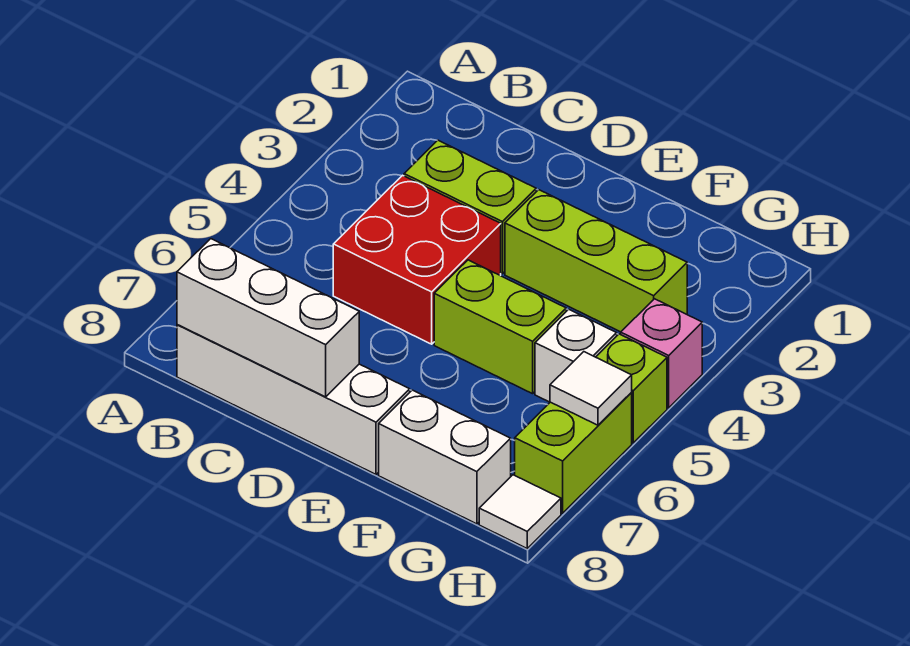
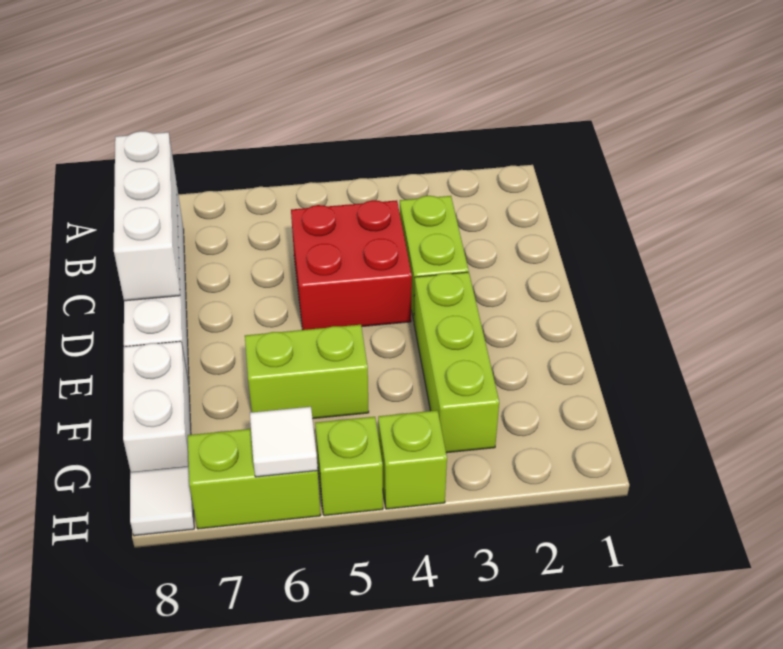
lime brick E5:F5 level 1 -> lime brick F5:F6 level 1
white brick G5 level 1 -> none
pink brick H4 level 1 -> lime brick H4 level 1

